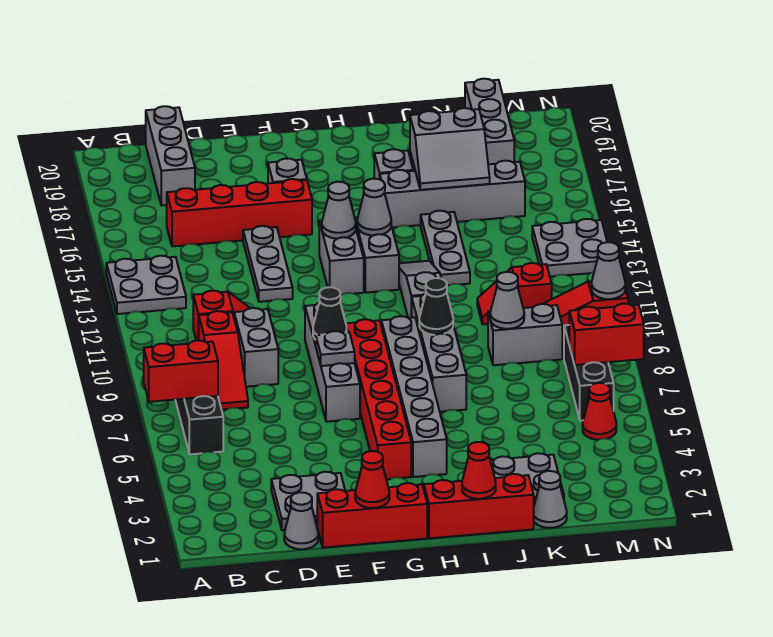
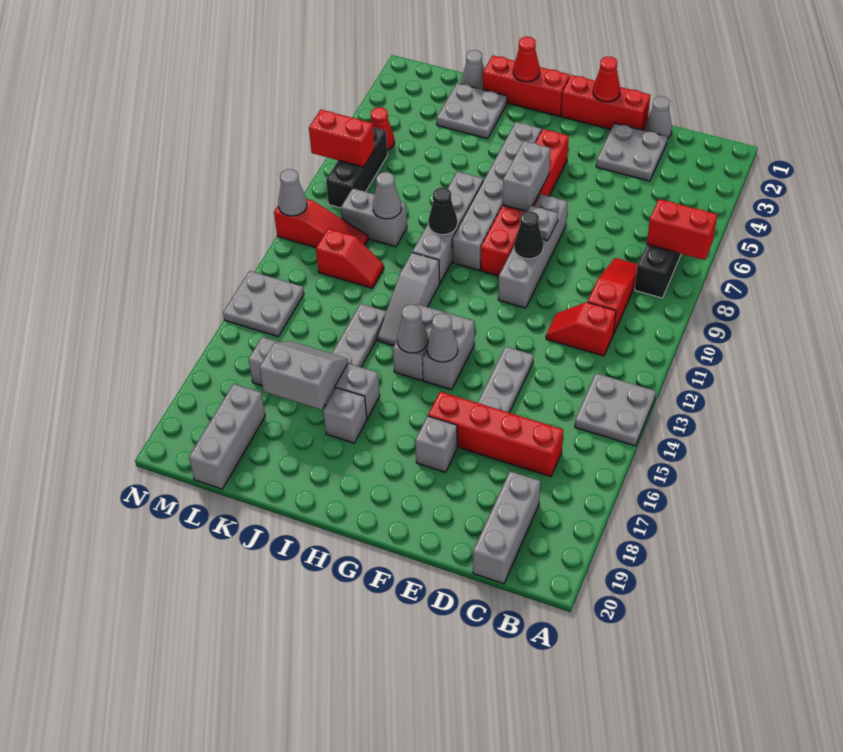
grey brick D9:D10 level 1 -> grey brick G6:G7 level 2

